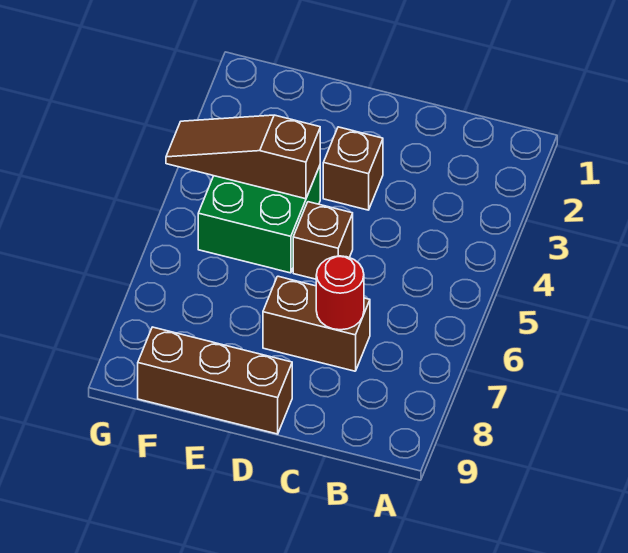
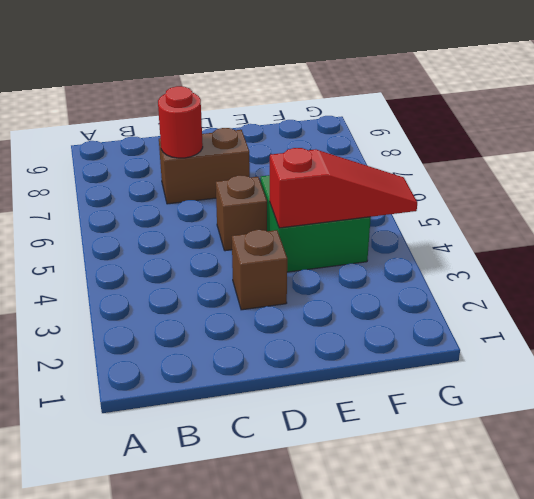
brown brick D9:F9 level 1 -> none
brown slope E4:G4 level 2 top E -> red slope E4:G4 level 2 top E

